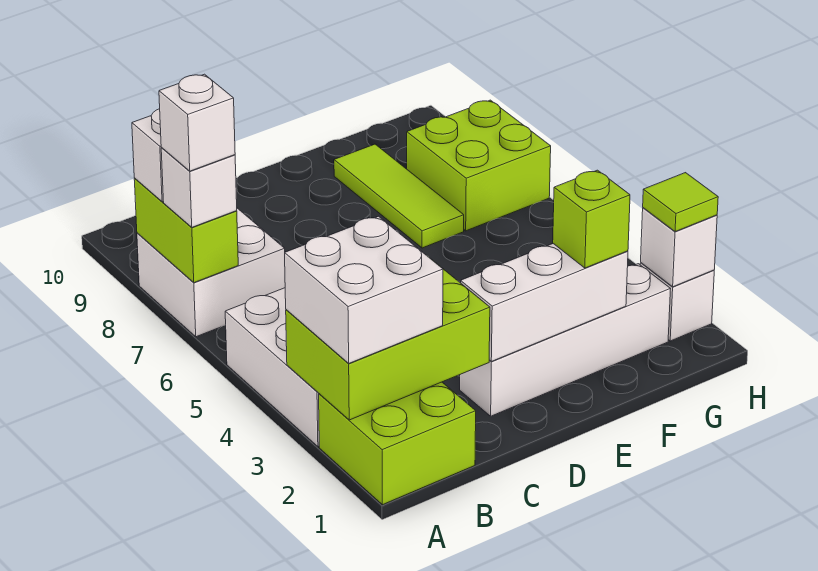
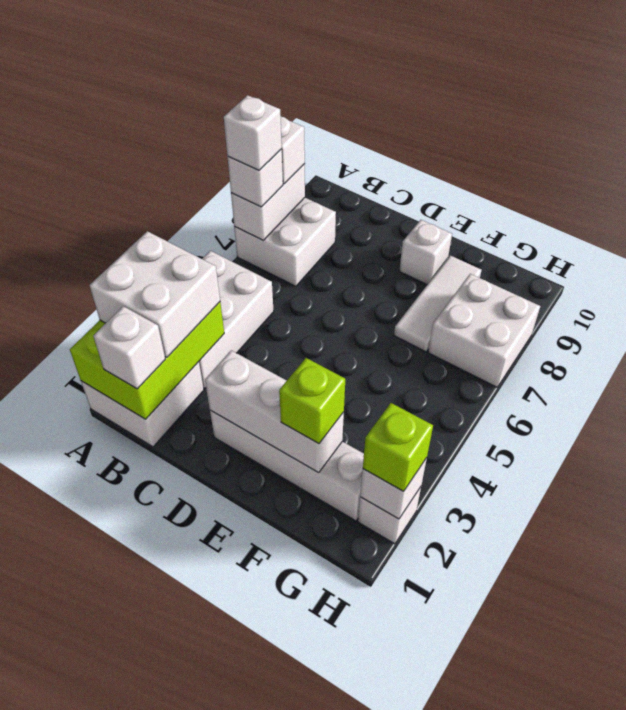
lime brick A1:B2 level 1 -> white brick A1:B2 level 1
lime brick A2:C3 level 2 -> lime brick A1:B3 level 2
lime brick A7:A8 level 2 -> white brick A7:A8 level 2
none -> white brick B1 level 3
none -> white brick E9 level 1
lime tile F7:F9 level 1 -> white tile F7:F9 level 1
lime brick G7:H8 level 1 -> white brick G7:H8 level 1
lime tile H2 level 3 -> lime brick H2 level 3

